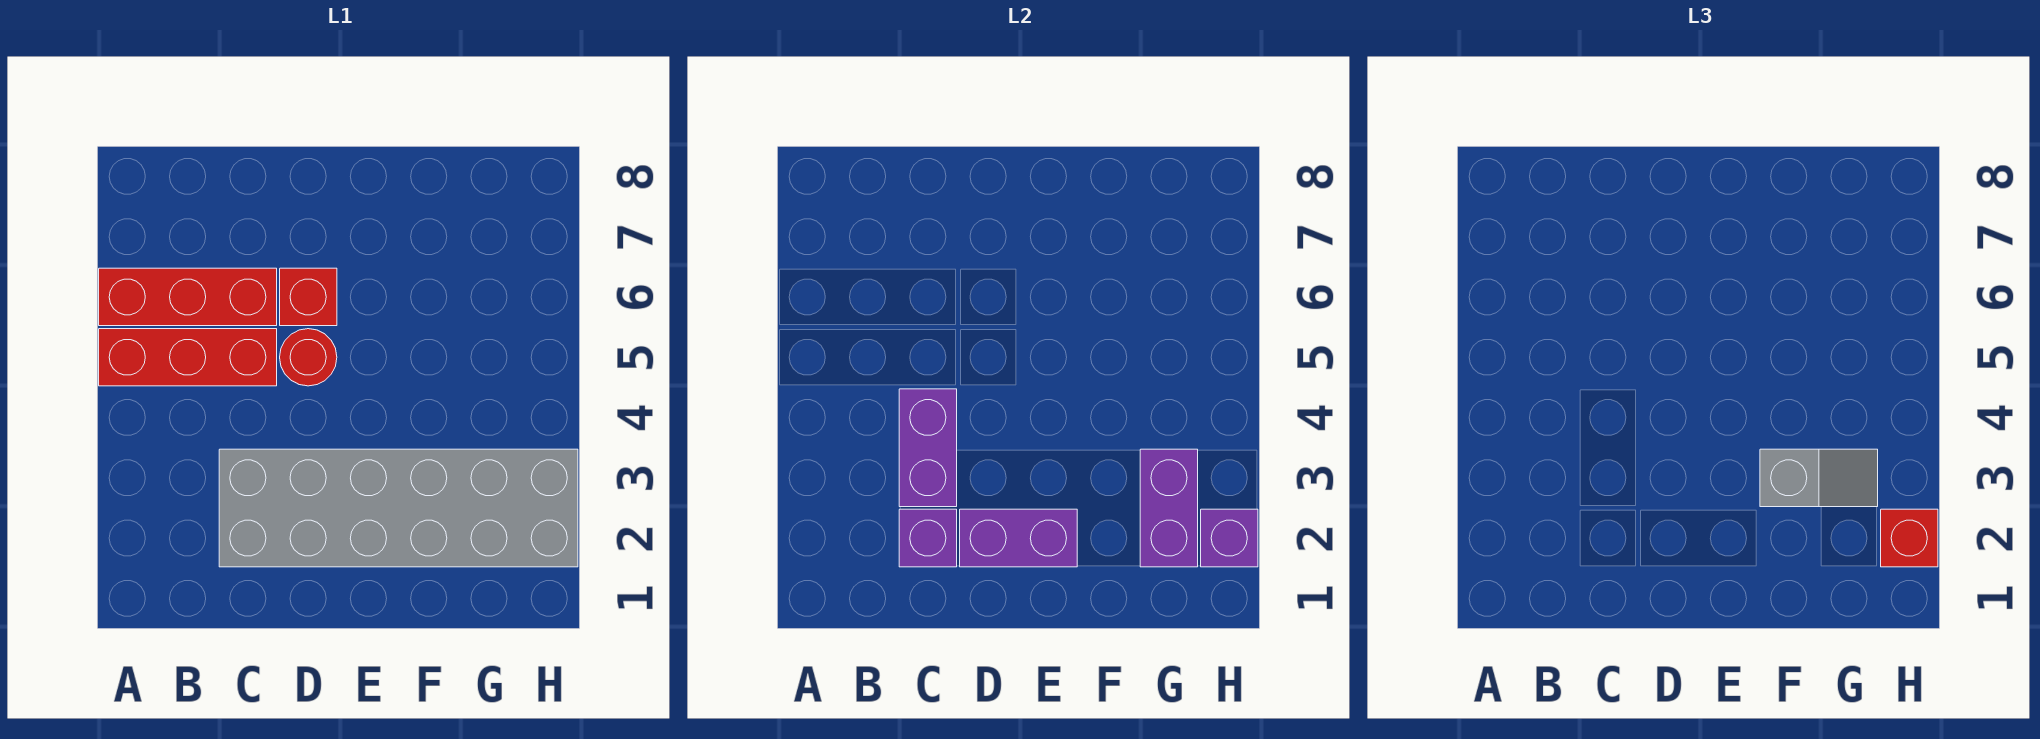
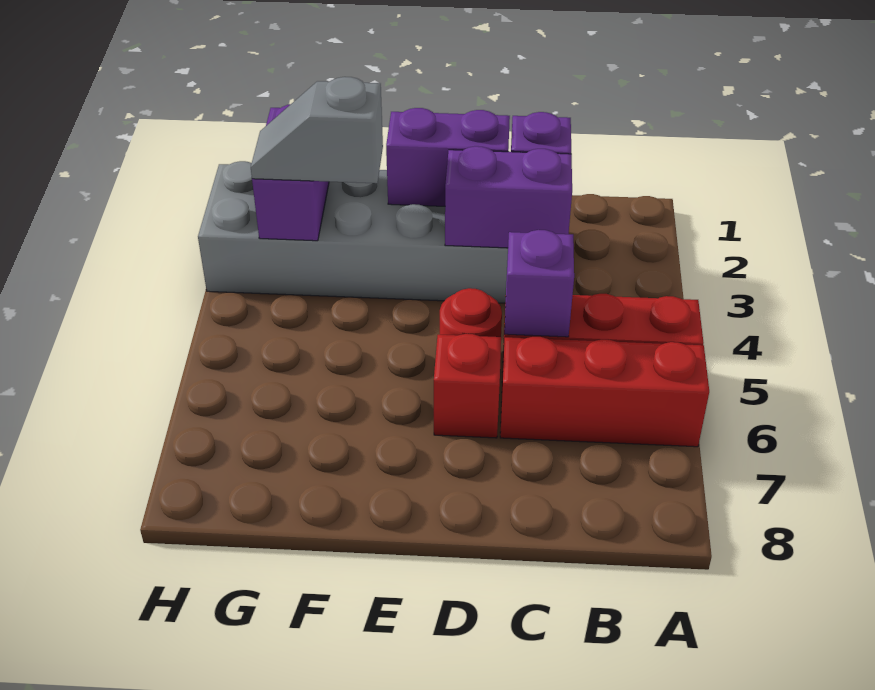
purple brick C3:C4 level 2 -> purple brick C3:D3 level 2
purple brick H2 level 2 -> purple brick C5 level 2
red brick H2 level 3 -> none

